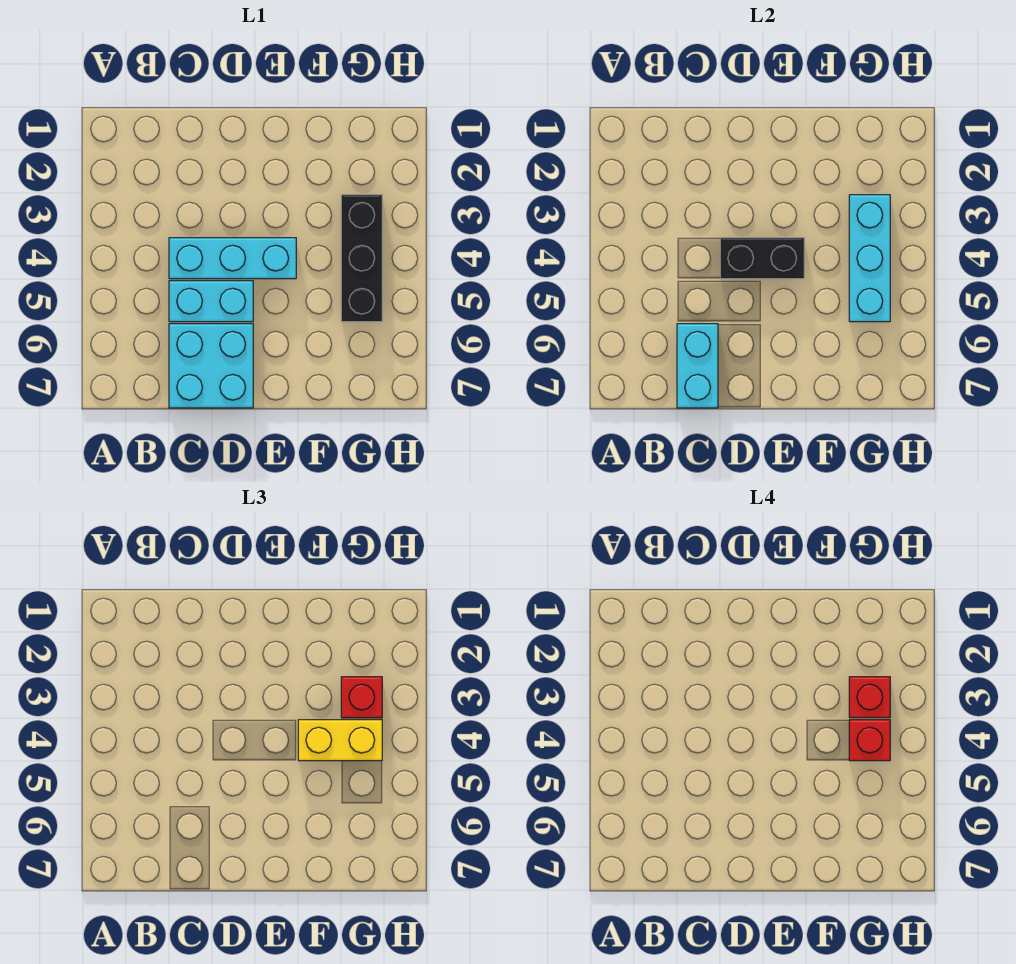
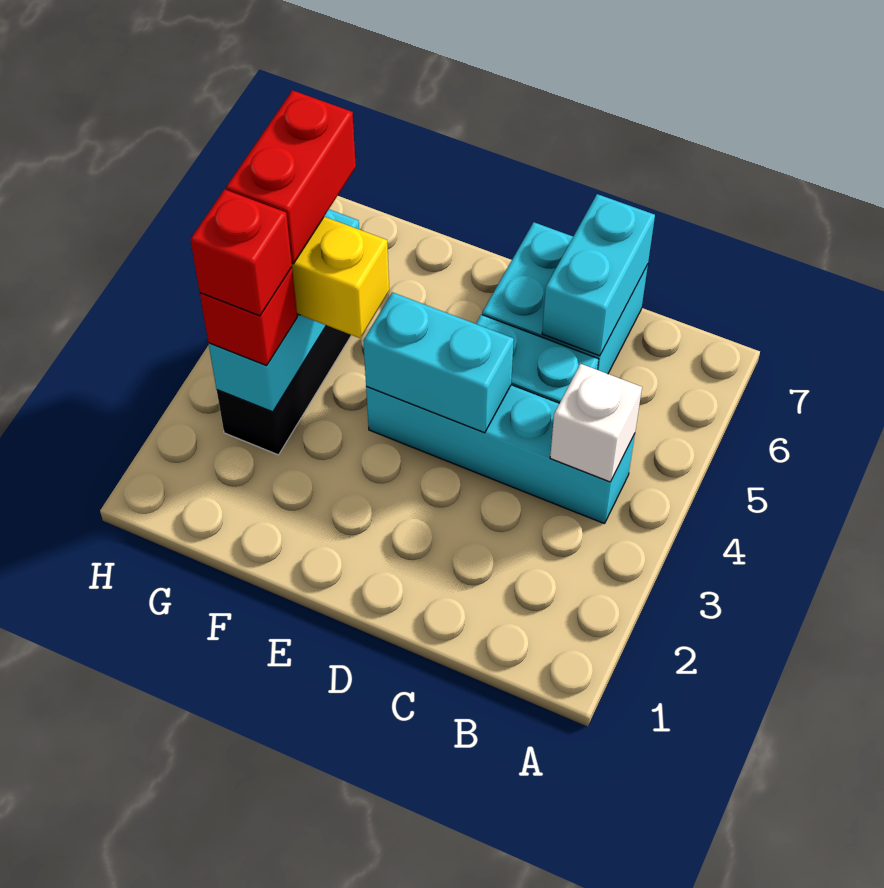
none -> white brick B4 level 2
cyan brick C4:E4 level 1 -> cyan brick B4:E4 level 1
black brick D4:E4 level 2 -> cyan brick D4:E4 level 2
red brick G4 level 4 -> red brick G4:G5 level 4

